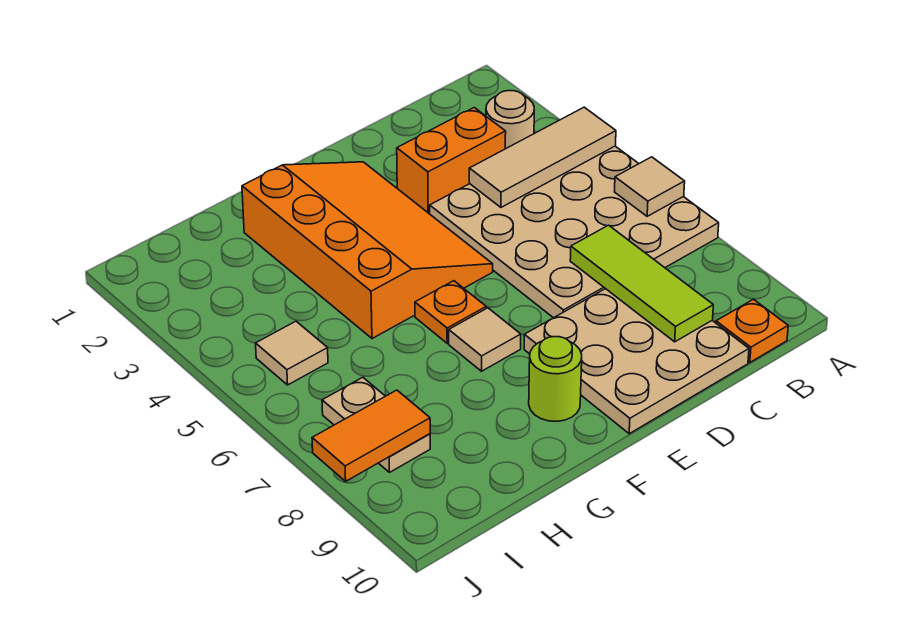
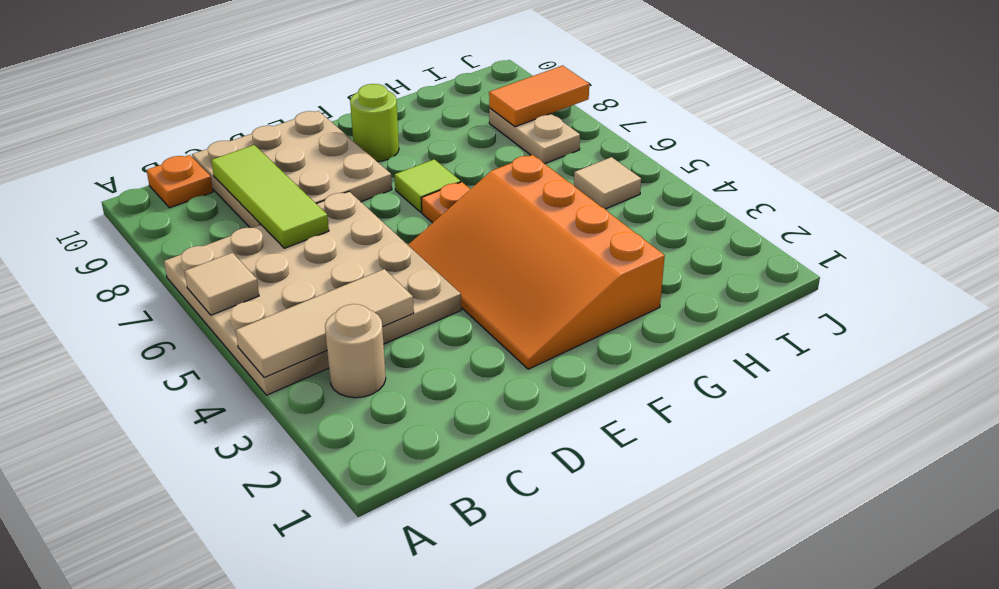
orange brick C3:D3 level 1 -> none
tan tile F7 level 1 -> lime tile F7 level 1

